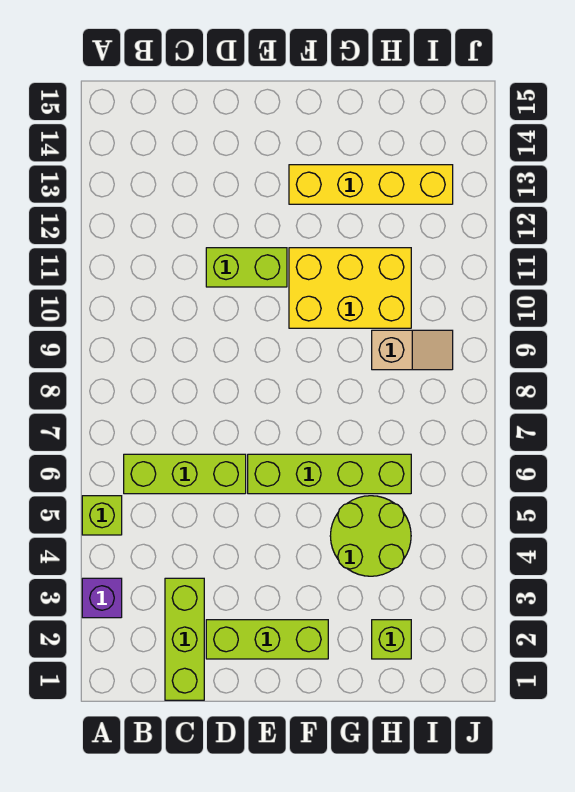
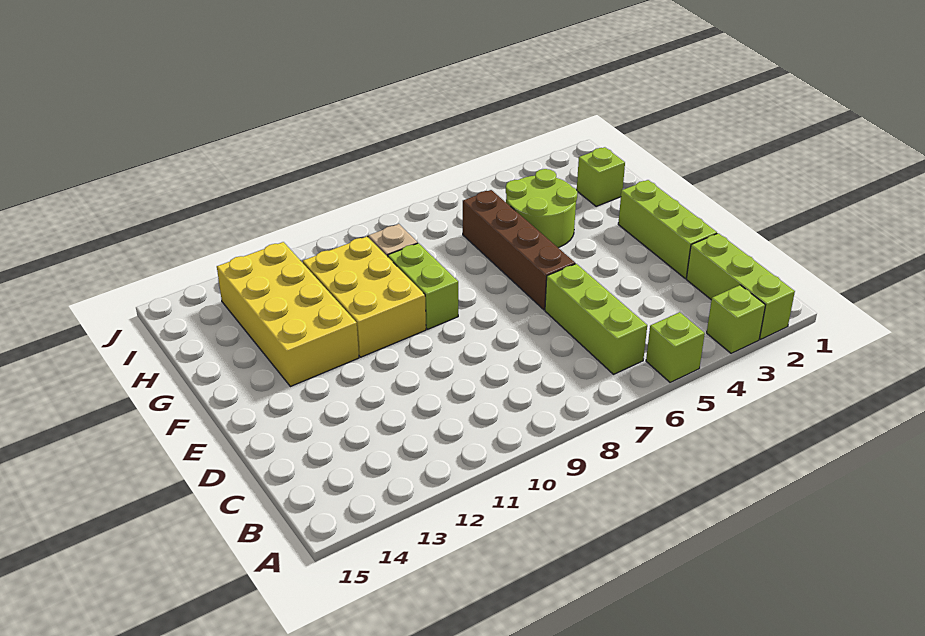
purple brick A3 level 1 -> lime brick A3 level 1
lime brick C1:C3 level 1 -> lime brick A2:C2 level 1
lime brick D11:E11 level 1 -> lime brick F9:G9 level 1
lime brick E6:H6 level 1 -> brown brick E6:H6 level 1
yellow brick F13:I13 level 1 -> yellow brick F12:I13 level 1

